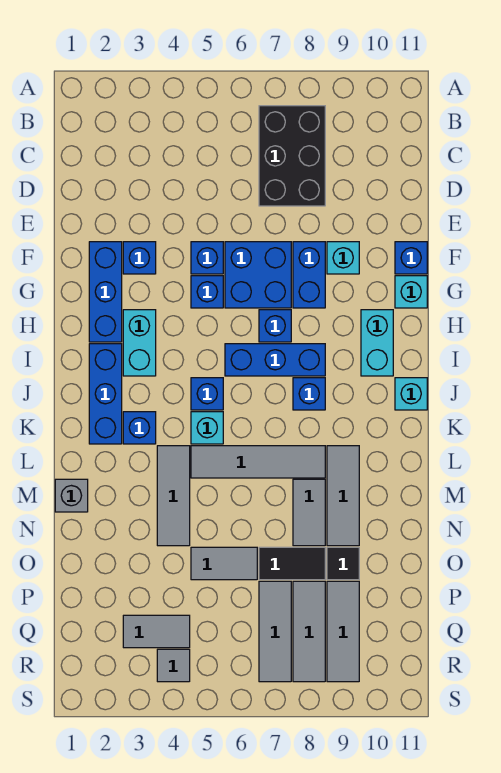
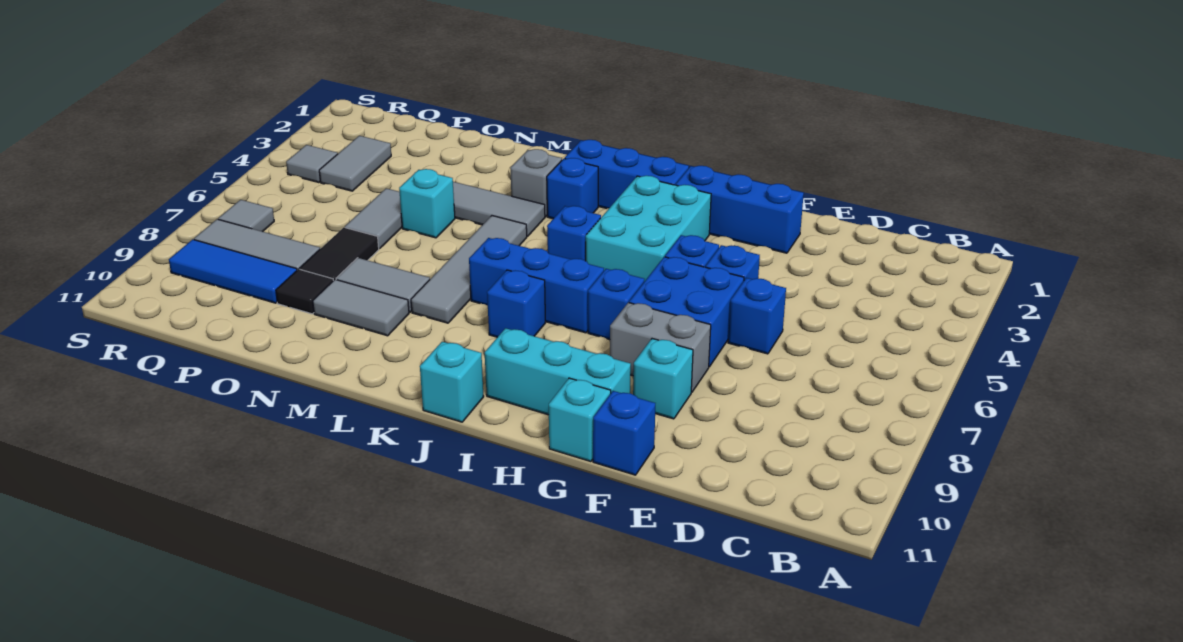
black brick B7:D8 level 1 -> none
blue brick F3 level 1 -> blue brick E6 level 1
blue brick F8:G8 level 1 -> grey brick F8:G8 level 1
cyan brick H3:I3 level 1 -> cyan brick H3:I5 level 1
cyan brick H10:I10 level 1 -> cyan brick G10:I10 level 1
blue brick I6:I8 level 1 -> blue brick I7:K7 level 1
cyan brick K5 level 1 -> cyan brick N5 level 1
grey tile L9:N9 level 1 -> grey tile M9:N9 level 1
grey brick M1 level 1 -> grey brick L3 level 1
grey tile P7:R7 level 1 -> grey tile R7 level 1
grey tile P9:R9 level 1 -> blue tile P9:R9 level 1

